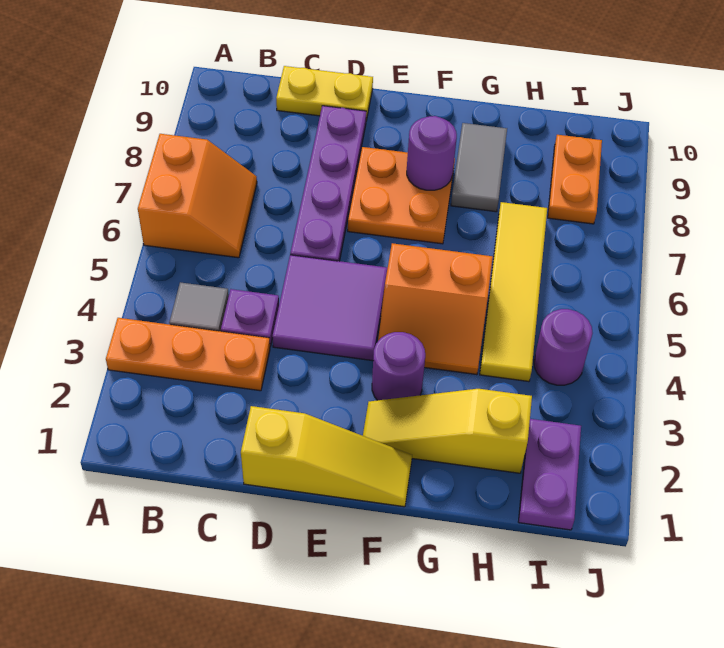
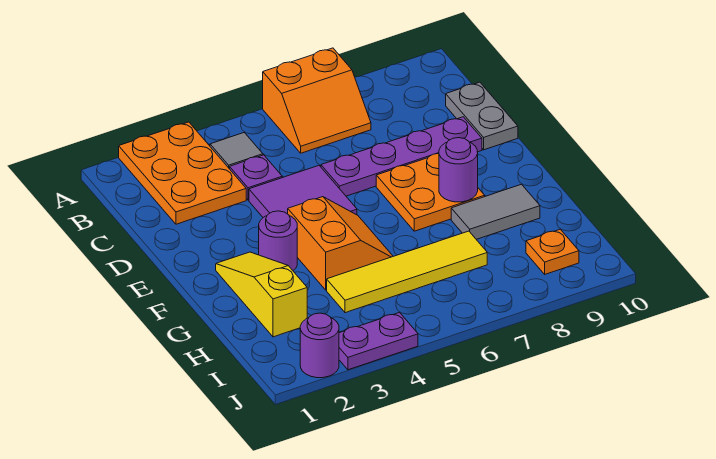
orange plate A3:C3 level 1 -> orange plate A2:C3 level 1
yellow plate C10:D10 level 1 -> grey plate C10:D10 level 1
yellow slope D1:F1 level 1 top D -> none
orange slope F4:G5 level 1 top 5 -> orange slope F4:G5 level 1 top 4
purple plate I1:I2 level 1 -> purple plate J3:J4 level 1
purple round brick I4 level 1 -> purple round brick J2 level 1
orange plate I8:I9 level 1 -> orange plate I9 level 1

